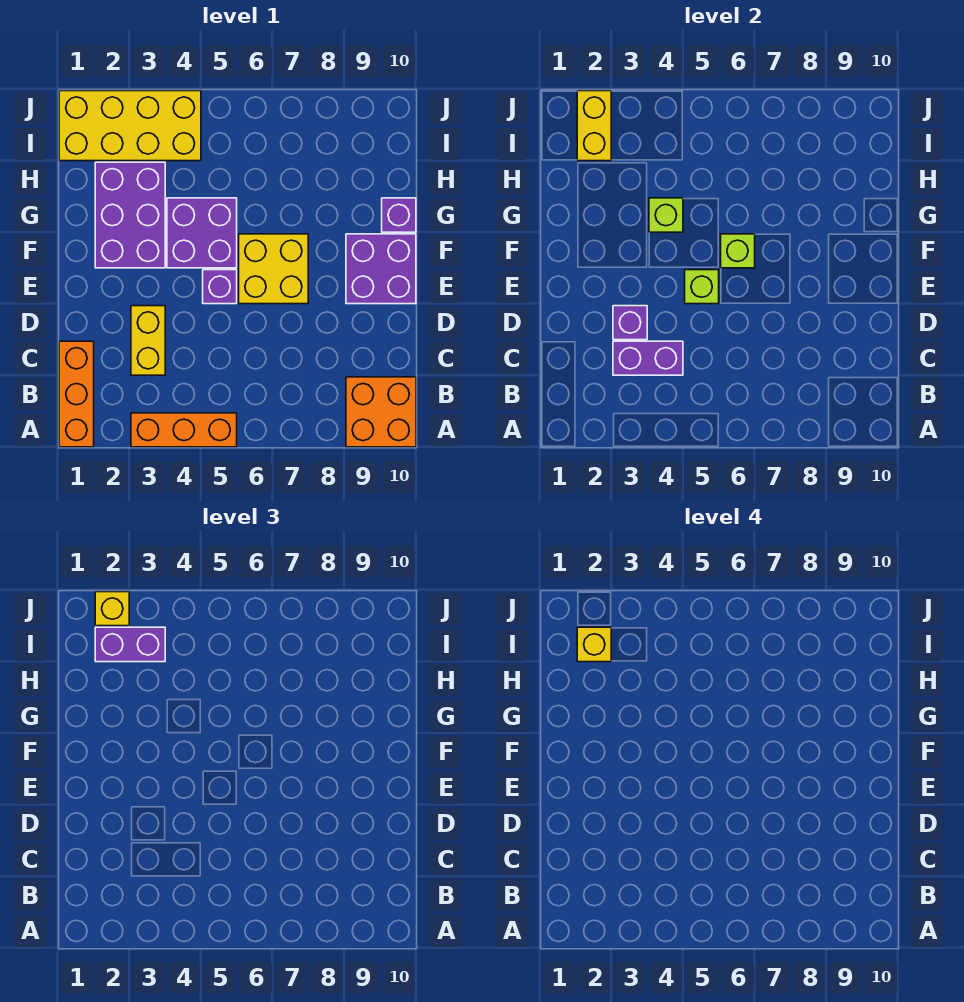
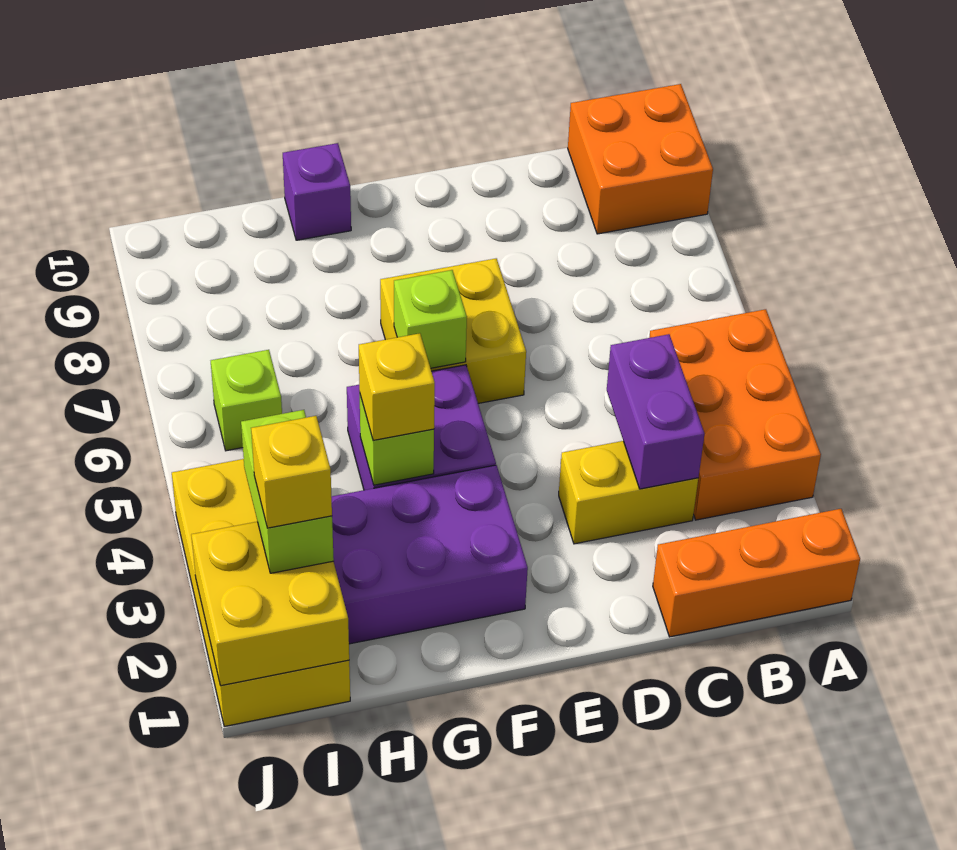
orange brick A3:A5 level 1 -> orange brick A3:B5 level 1
purple brick D3 level 2 -> none
purple brick E5 level 1 -> none
lime brick E5 level 2 -> lime brick I6 level 1
purple brick E9:F10 level 1 -> none
yellow brick I2:J2 level 2 -> yellow brick I1:J2 level 2
purple brick I2:I3 level 3 -> lime brick I2:I3 level 3
yellow brick J2 level 3 -> yellow brick G4 level 3

